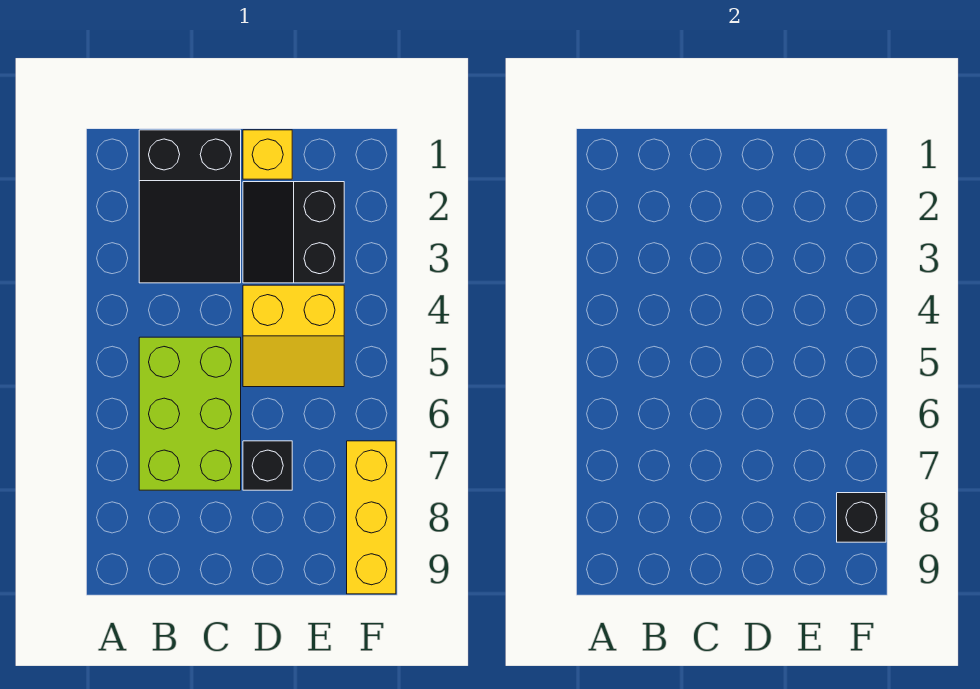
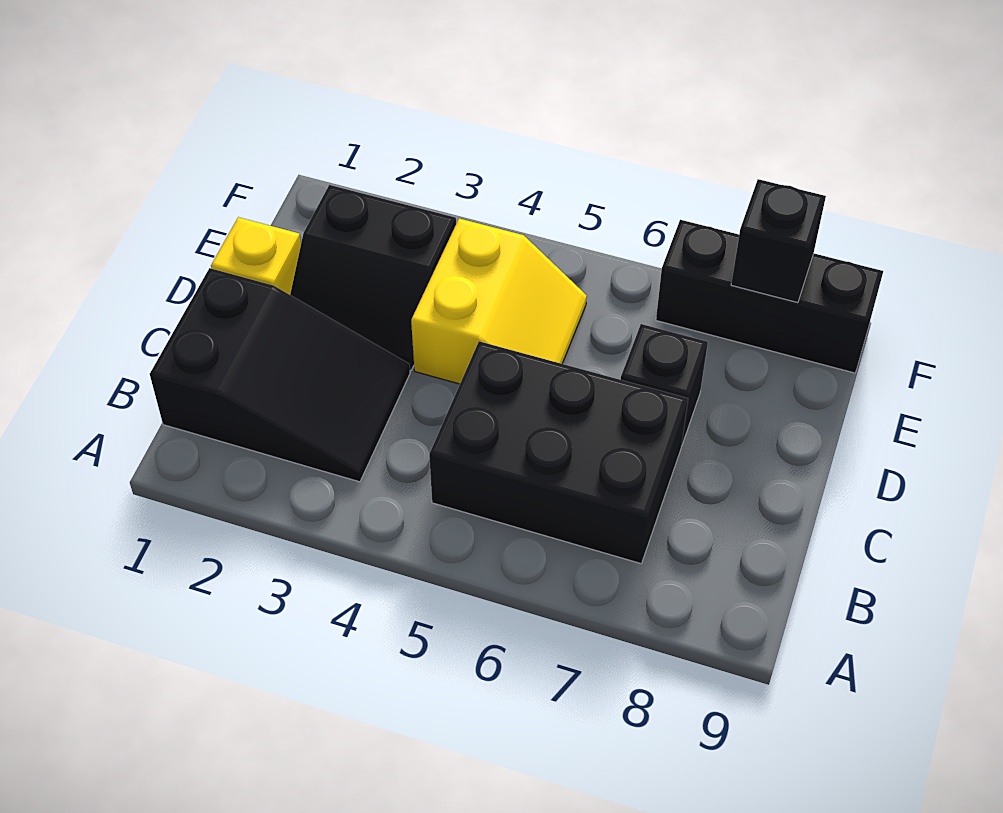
lime brick B5:C7 level 1 -> black brick B5:C7 level 1
yellow brick F7:F9 level 1 -> black brick F7:F9 level 1

